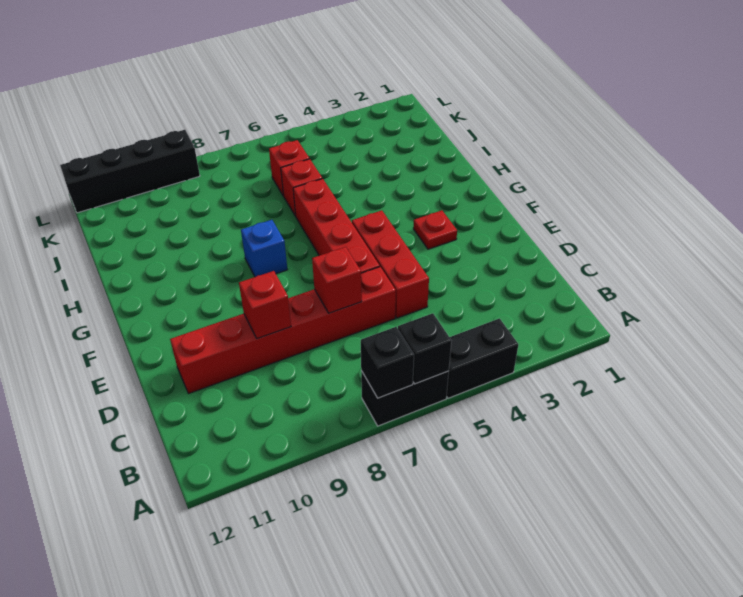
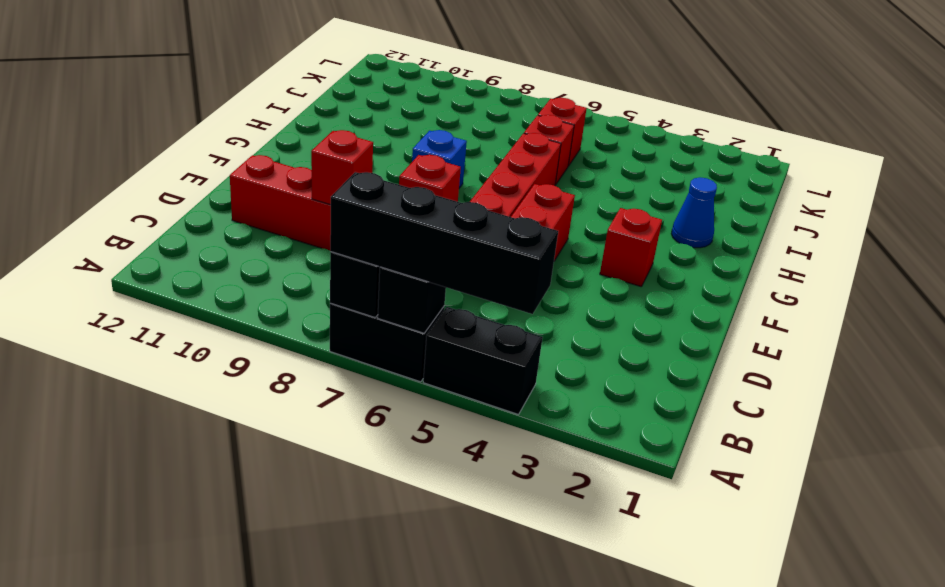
red plate F3 level 1 -> red brick F3 level 1
none -> blue cone H2 level 1
black brick L9:L12 level 1 -> black brick A4:A7 level 3

